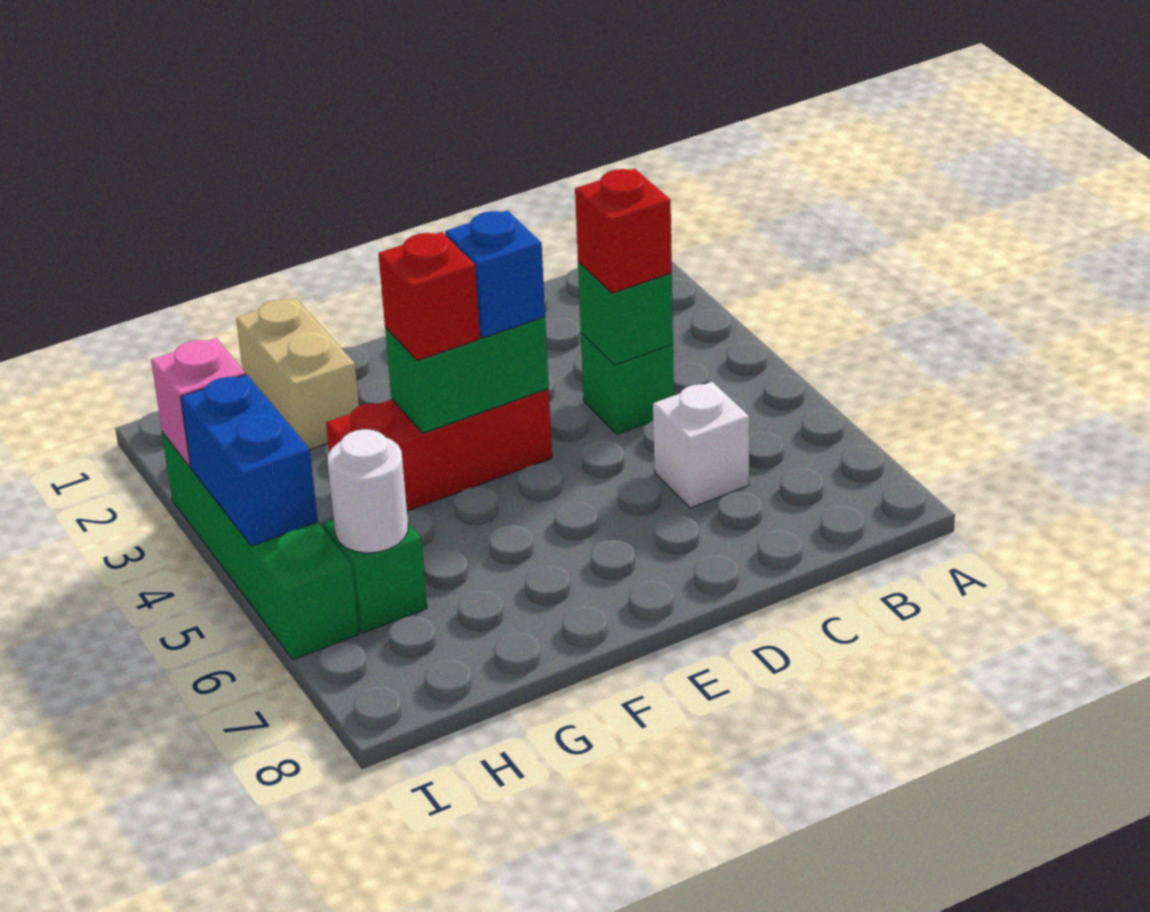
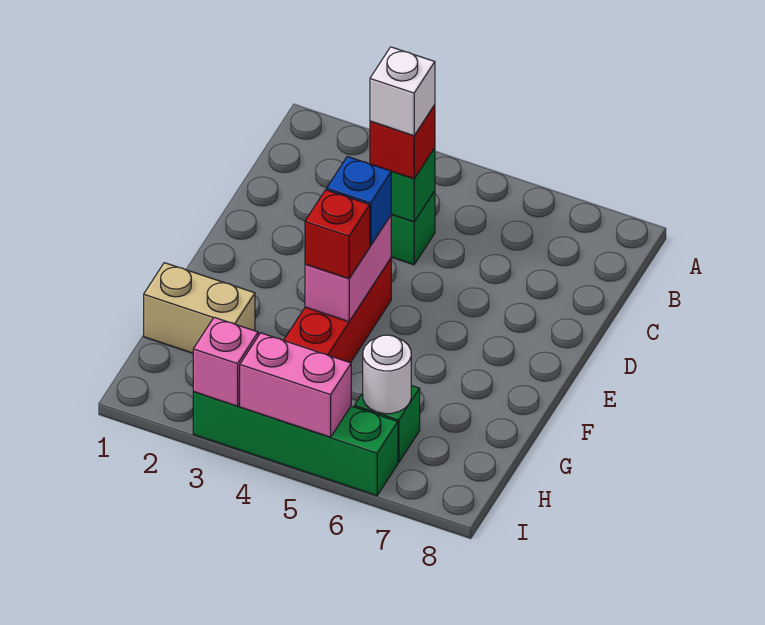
white brick C6 level 1 -> white brick C4 level 4
green brick E4:F4 level 2 -> pink brick E4:F4 level 2
blue brick I4:I5 level 2 -> pink brick I4:I5 level 2

